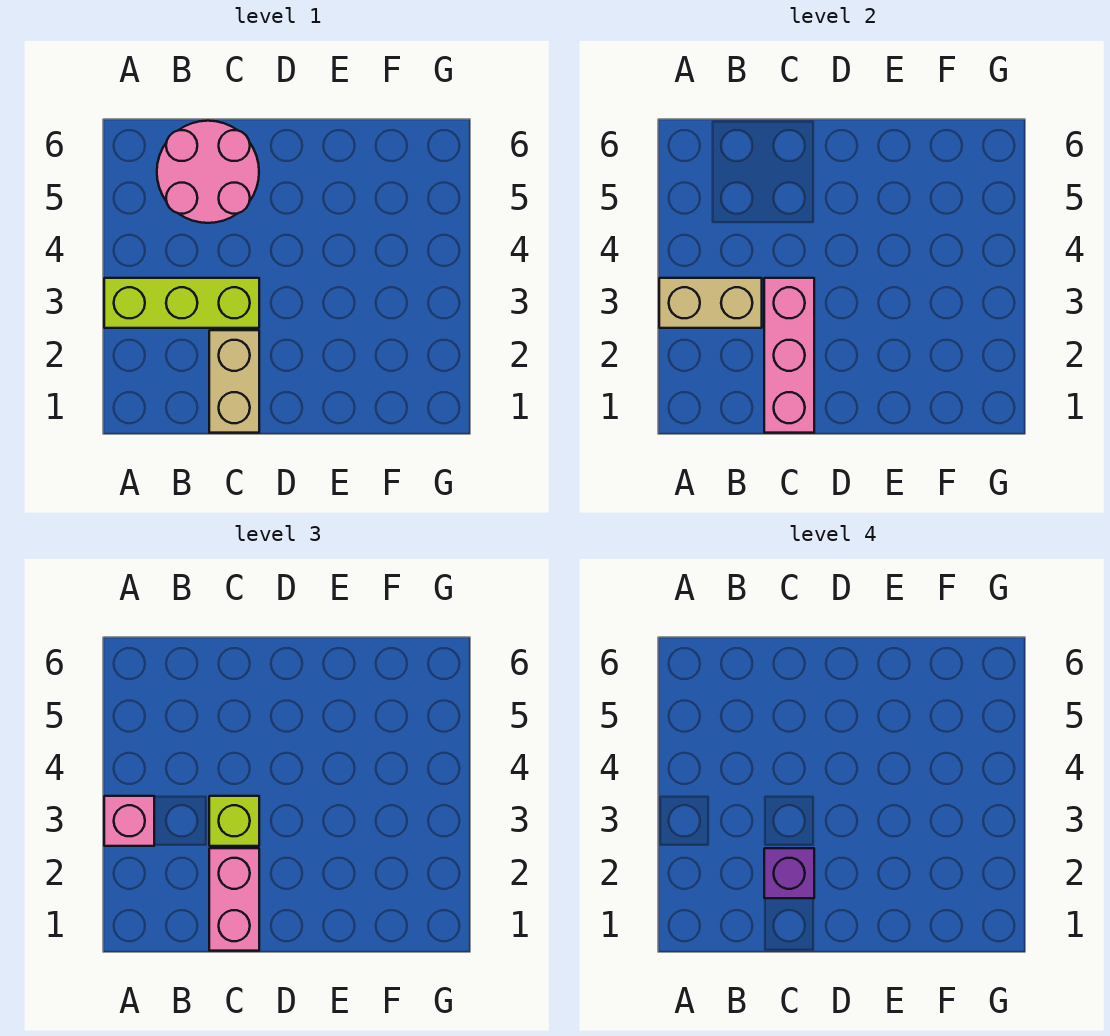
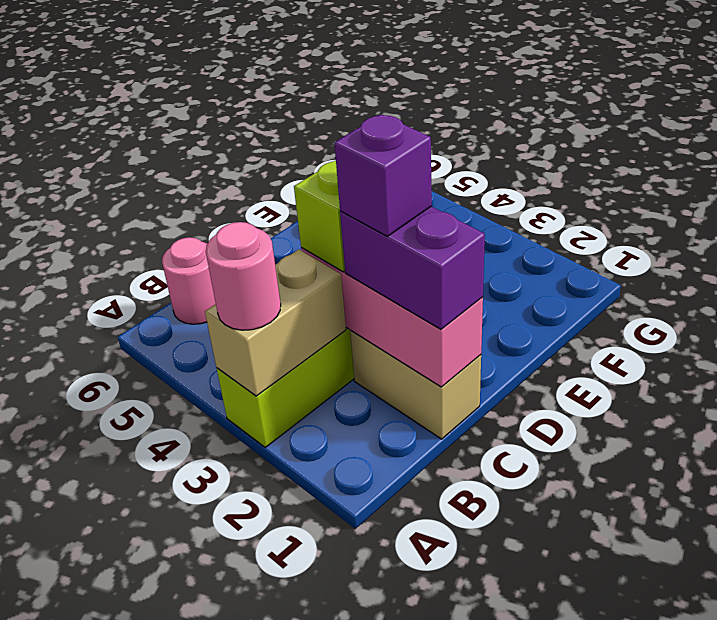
pink brick A3 level 3 -> pink round brick A3 level 3
pink round brick B5:C6 level 1 -> pink round brick B6 level 1
pink brick C1:C2 level 3 -> purple brick C1:C2 level 3

